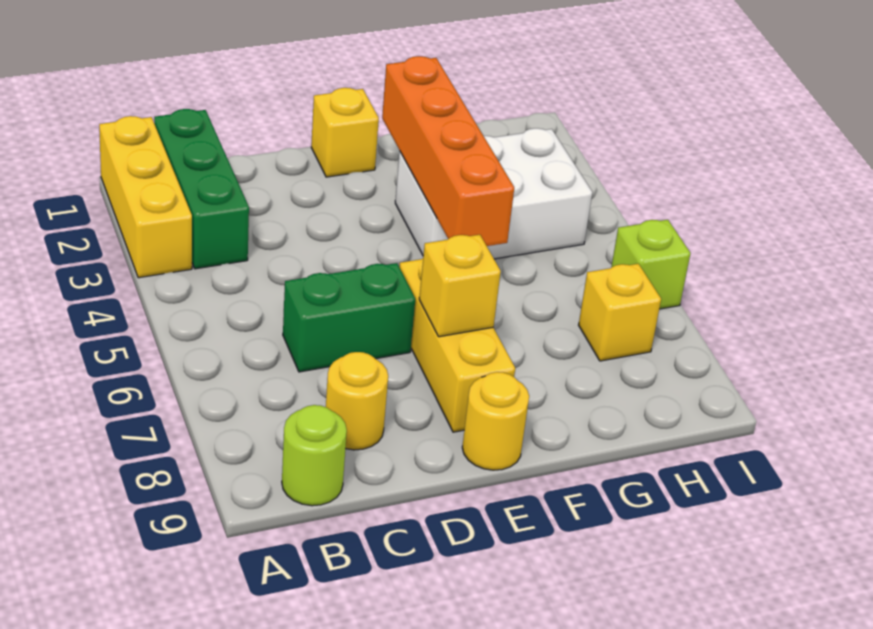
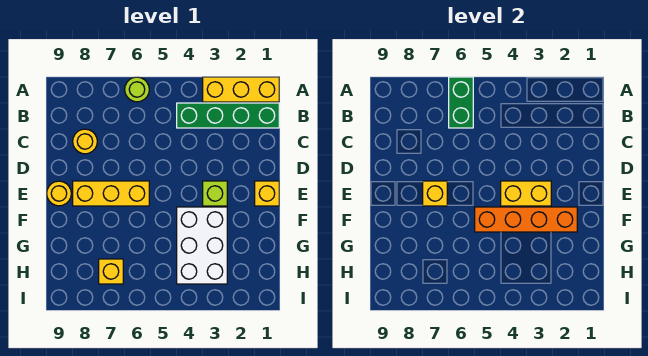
green brick B1:B3 level 1 -> green brick B1:B4 level 1
lime round brick B9 level 1 -> lime round brick A6 level 1
green brick C6:D6 level 1 -> green brick A6:B6 level 2
none -> yellow brick E3:E4 level 2
lime brick I6 level 1 -> lime brick E3 level 1

